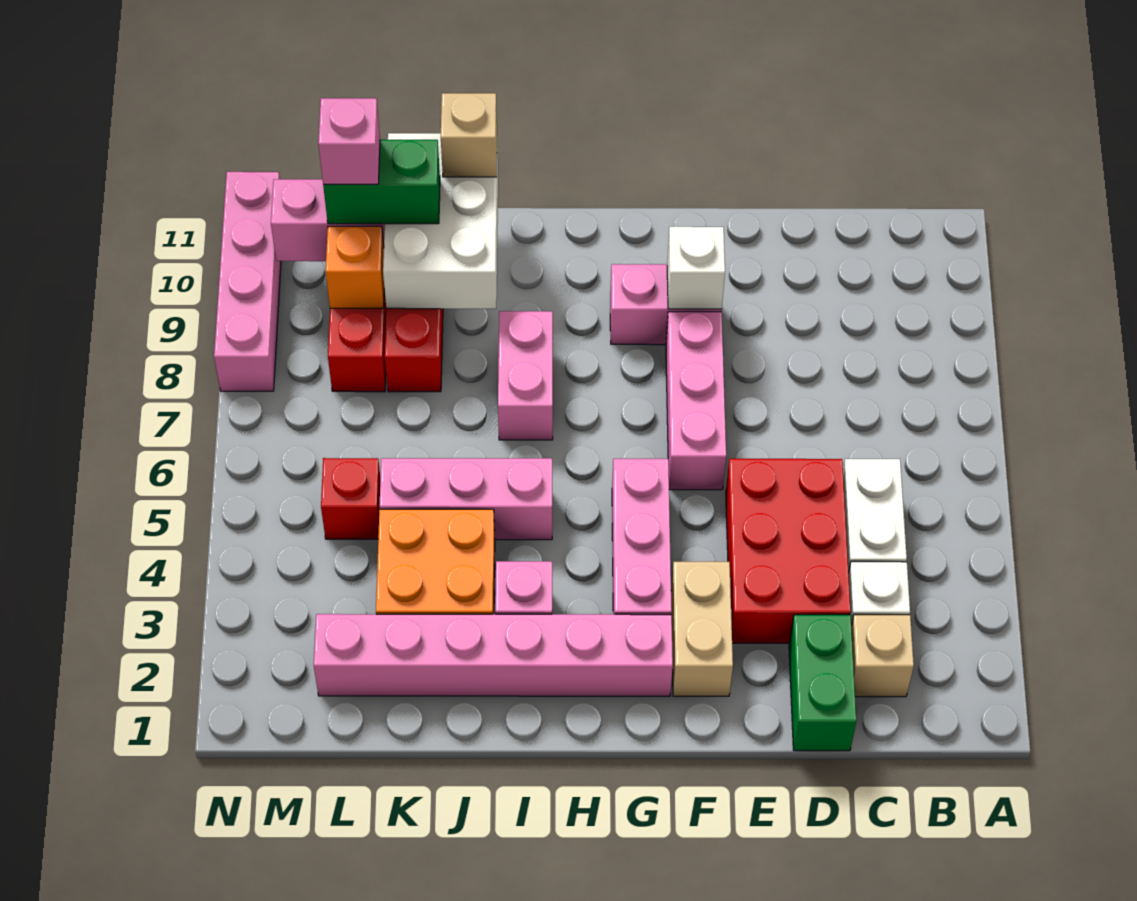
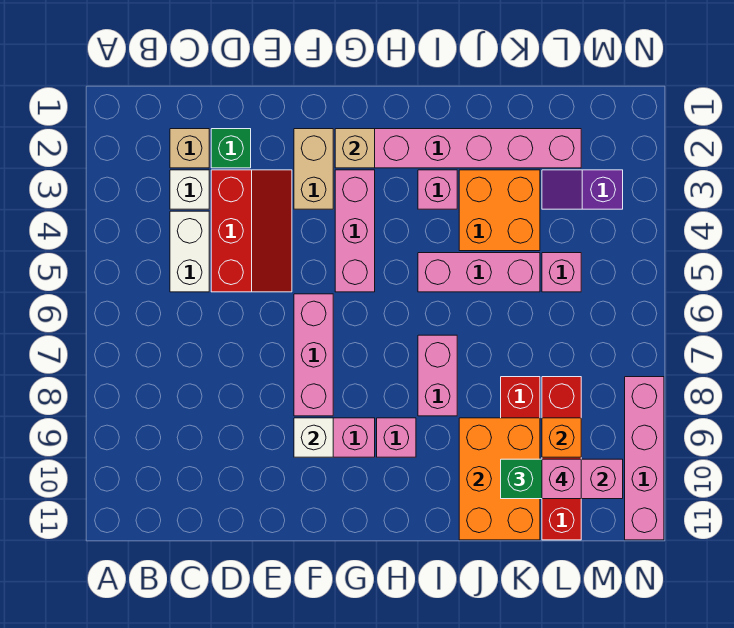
green brick D1:D2 level 1 -> green brick D2 level 1
red brick D3:E5 level 1 -> red slope D3:E5 level 1 top D
none -> pink brick H9 level 1
white brick J9:K11 level 2 -> orange brick J9:K11 level 2
tan brick J11 level 3 -> tan brick G2 level 2
none -> purple slope L3:M3 level 1 top M
red brick L5 level 1 -> pink brick L5 level 1

